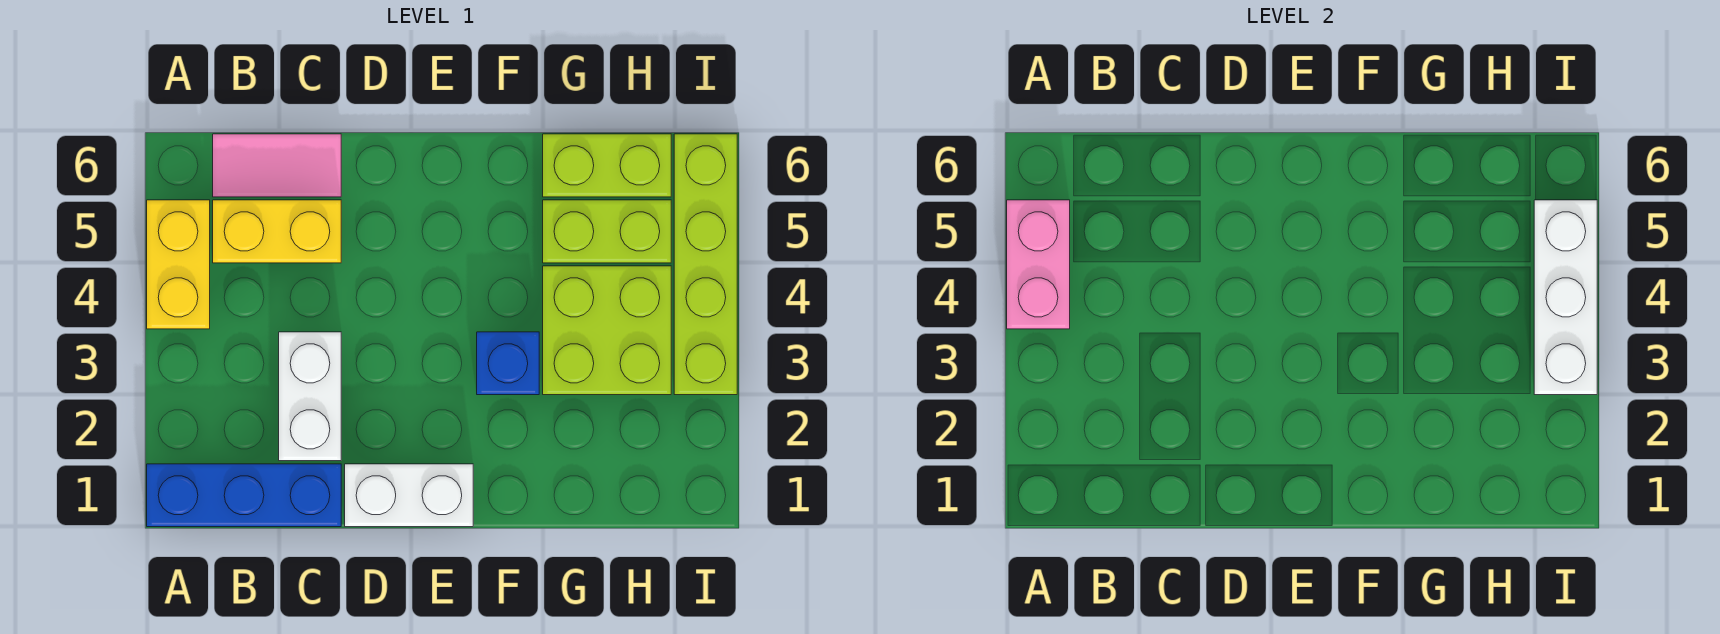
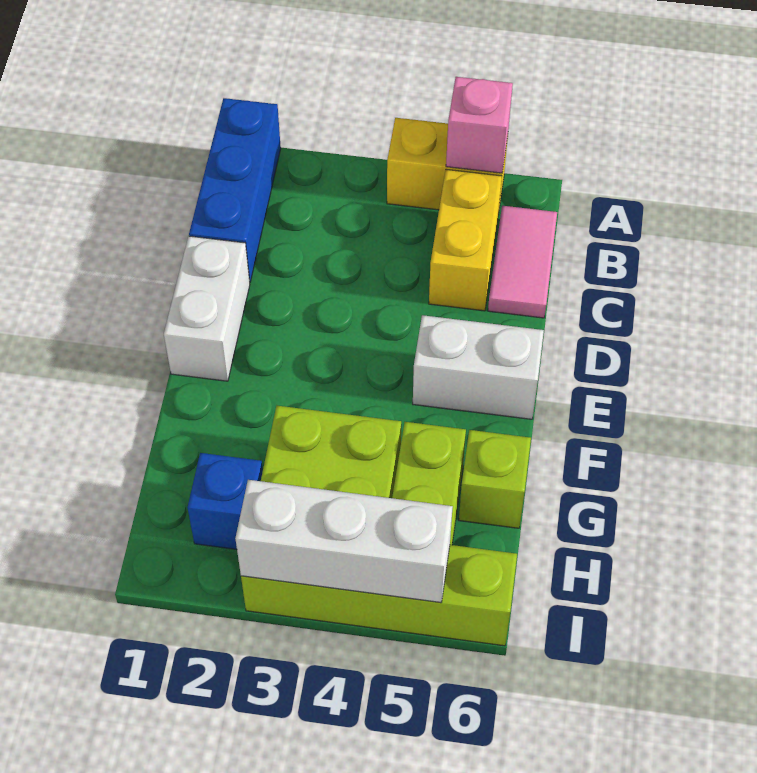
pink brick A4:A5 level 2 -> pink brick A5 level 2
white brick C2:C3 level 1 -> white brick E5:E6 level 1
blue brick F3 level 1 -> blue brick H2 level 1
lime brick G6:H6 level 1 -> lime brick G6 level 1

